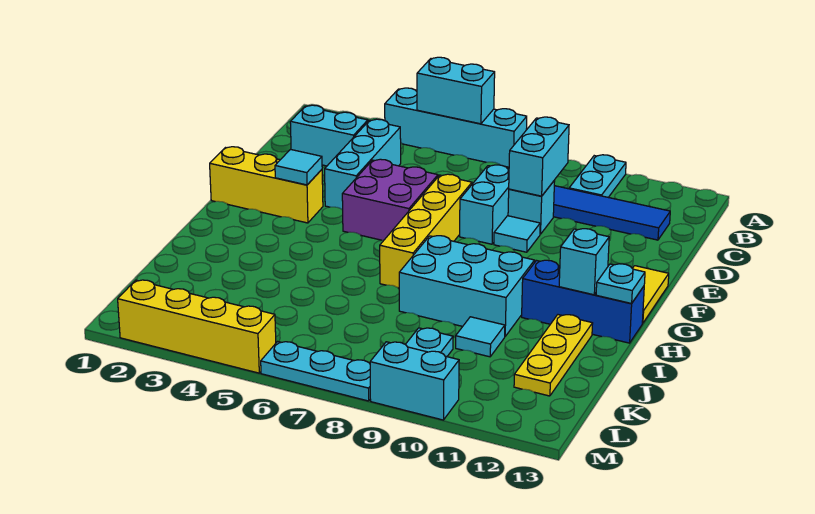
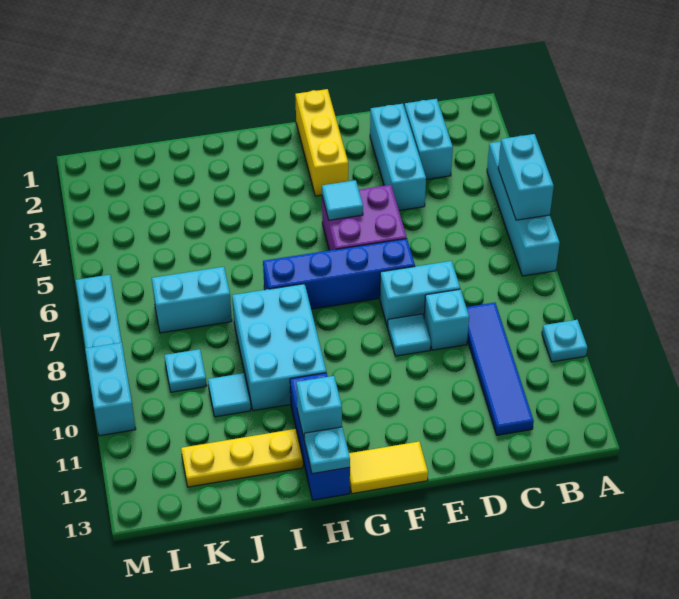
cyan plate A10:B10 level 1 -> cyan plate A10 level 1
cyan brick C4:E4 level 1 -> cyan brick D2:D4 level 1
cyan brick C9:D9 level 2 -> cyan brick J7:K7 level 1
yellow brick E7:H7 level 1 -> blue brick E7:H7 level 1
cyan tile F3 level 2 -> cyan tile F5 level 2
yellow brick M2:M5 level 1 -> none

